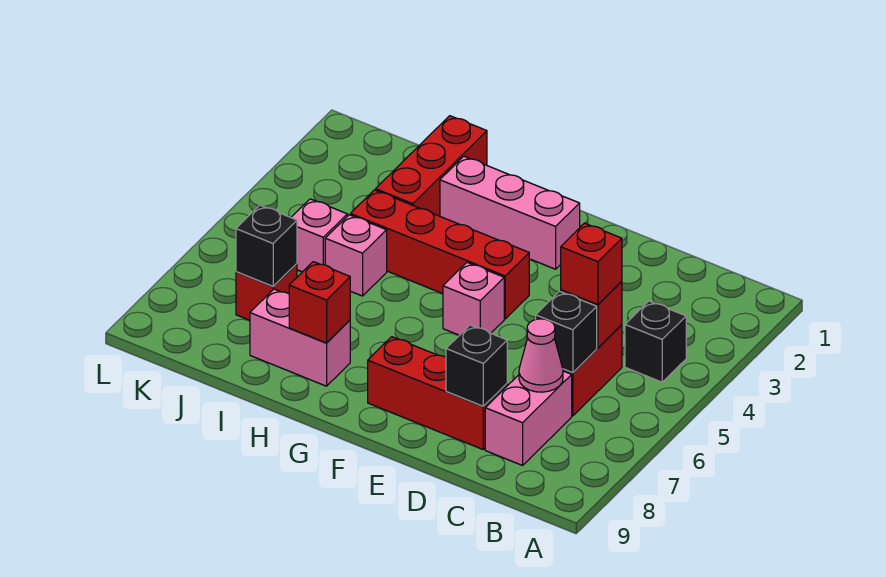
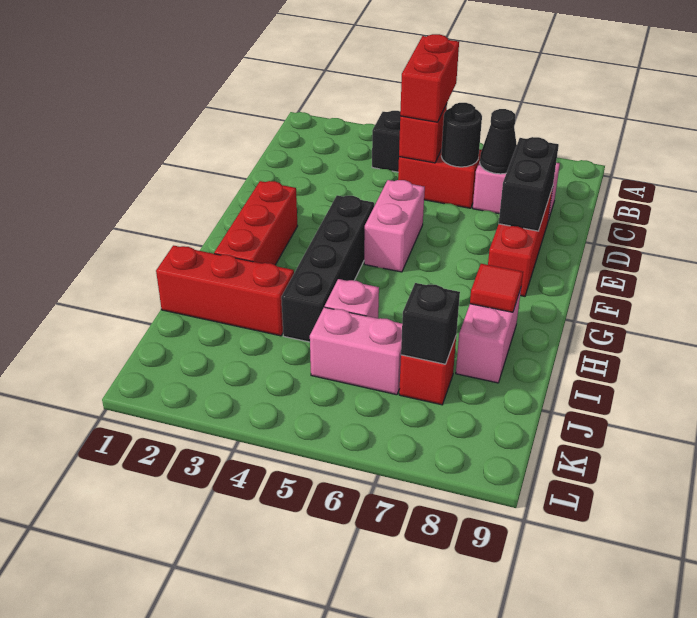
red brick C5 level 3 -> red brick B5:C5 level 3
black brick C6 level 2 -> black round brick C6 level 2
pink cone C7 level 2 -> black cone C7 level 2
black brick D8 level 2 -> black brick D8:E8 level 2
pink brick F2:H2 level 1 -> red brick F2:H2 level 1
red brick F4:I4 level 1 -> black brick F4:I4 level 1
pink brick F5 level 1 -> pink brick E5:F5 level 1
red brick H8 level 2 -> red tile H8 level 2
pink brick J5 level 1 -> pink brick J5:J6 level 1

